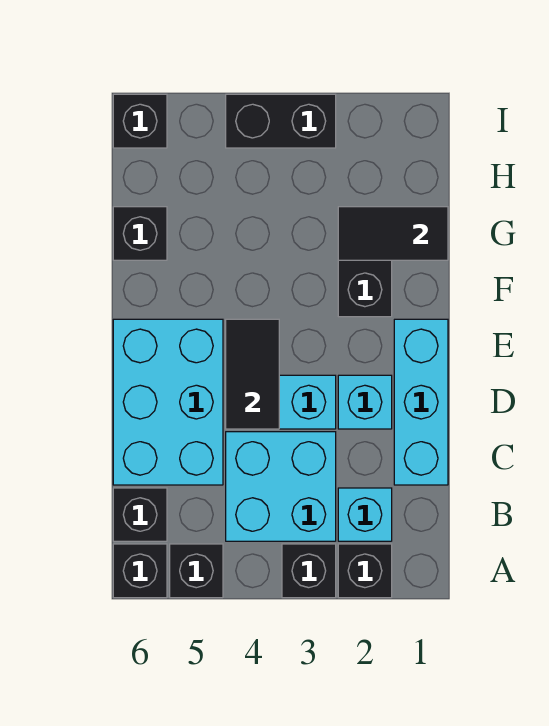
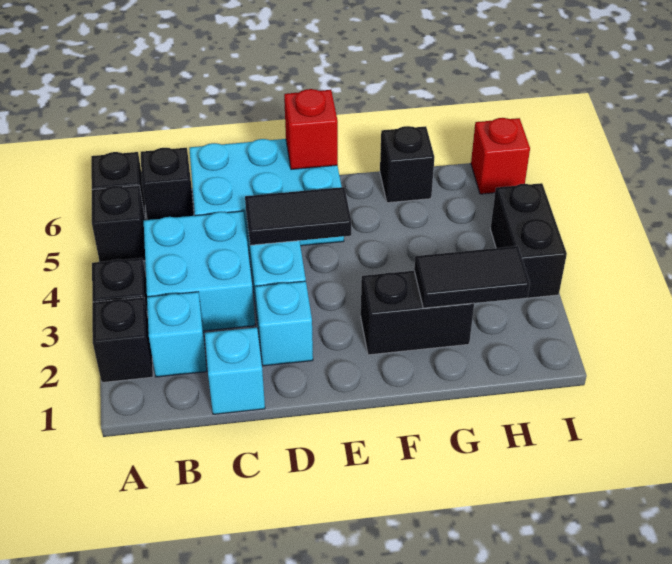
cyan brick C1:E1 level 1 -> cyan brick C1 level 1
none -> red brick E6 level 2
black tile G1:G2 level 2 -> black tile G2:H2 level 2
black brick I6 level 1 -> red brick I6 level 1

